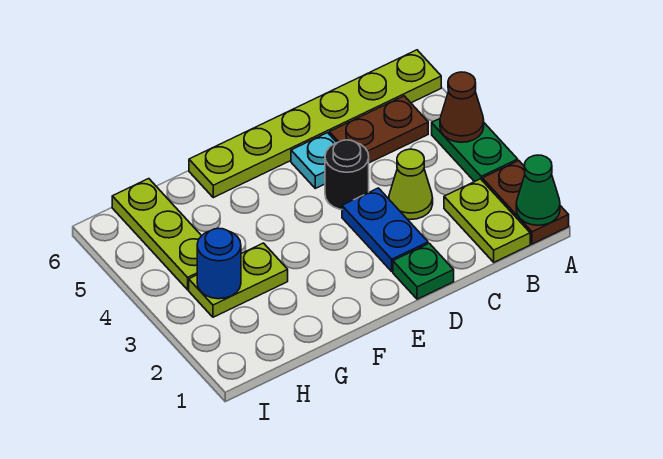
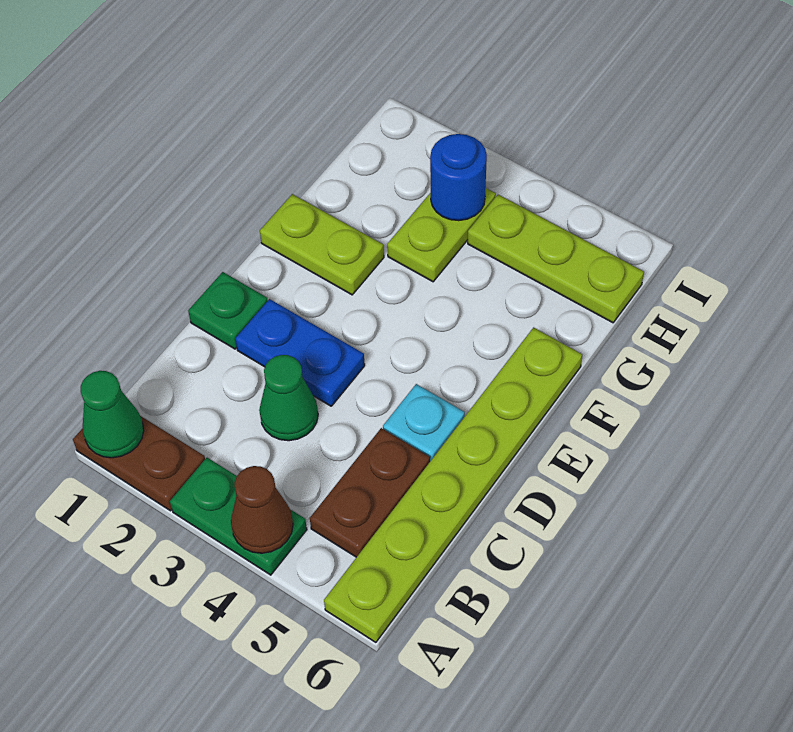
lime plate B1:B2 level 1 -> lime plate F1:F2 level 1
lime cone C3 level 1 -> green cone C3 level 1
black round brick D4 level 1 -> none

